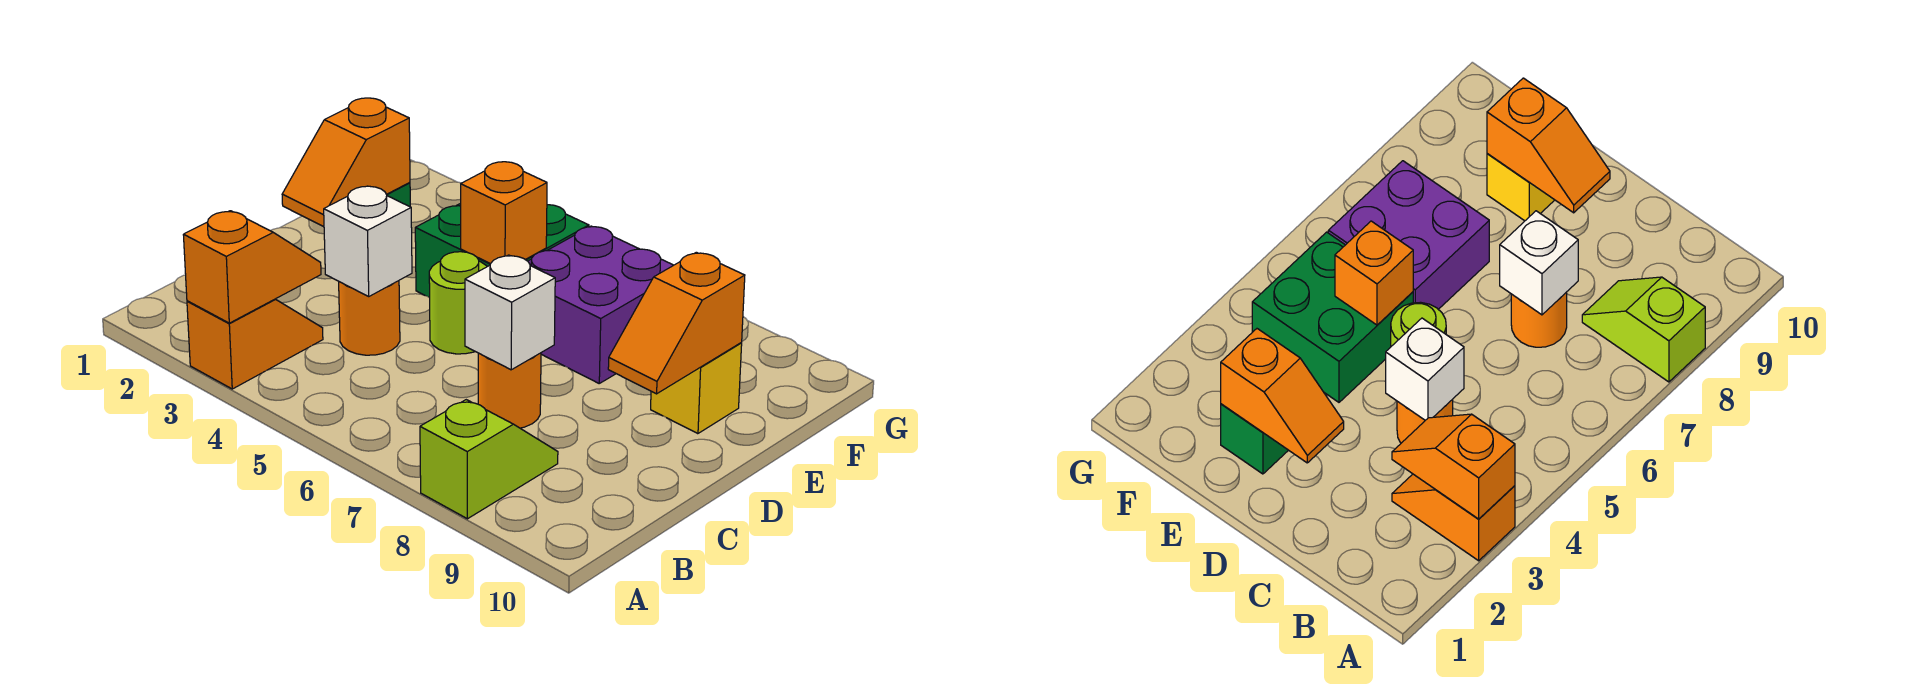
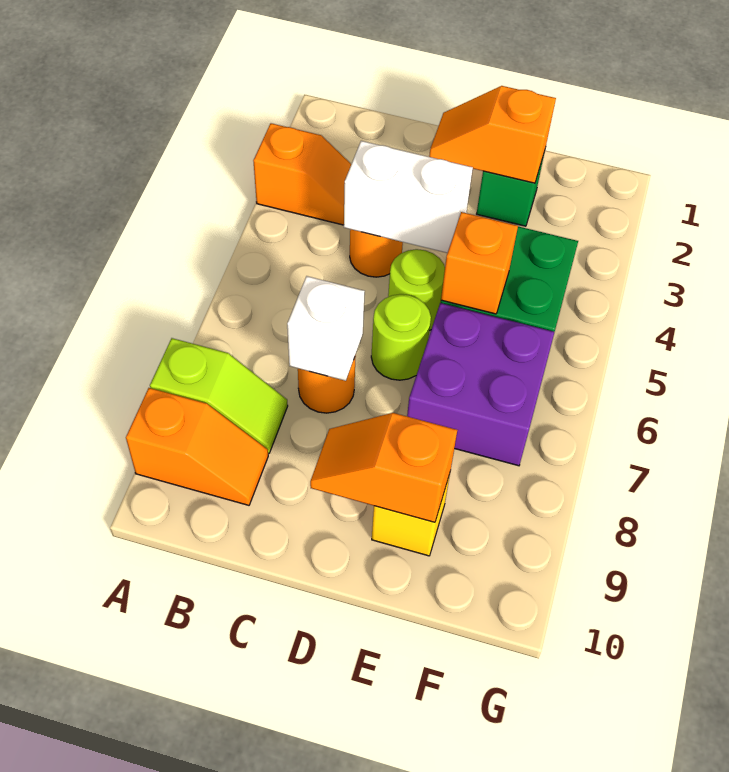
orange slope A3:B3 level 2 top A -> orange slope A9:B9 level 1 top A
white brick C4 level 2 -> white brick C4:D4 level 2
none -> lime round brick D6 level 1

